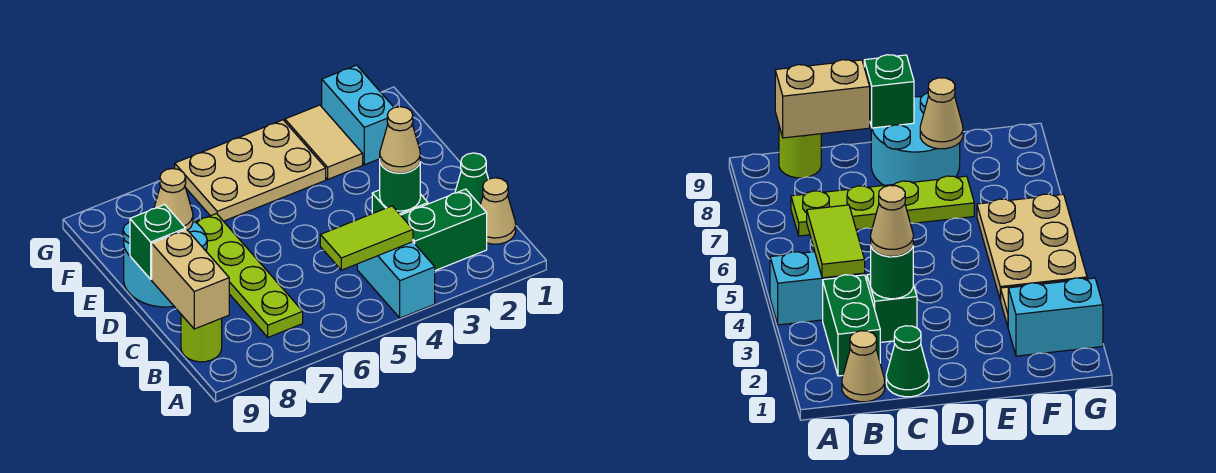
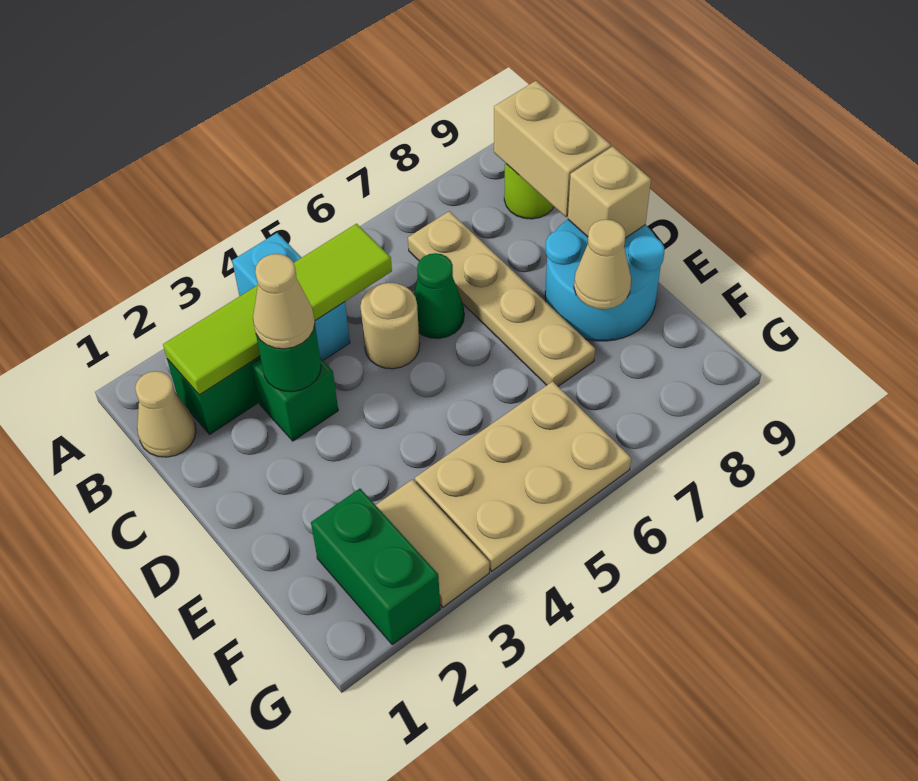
lime tile B4:B5 level 2 -> lime tile B2:B5 level 2
lime plate B7:E7 level 1 -> tan plate B7:E7 level 1
green cone C1 level 1 -> green cone C6 level 1
none -> tan round brick C5 level 1
green brick D9 level 2 -> tan brick D9 level 2
cyan brick F2:G2 level 1 -> green brick F2:G2 level 1

